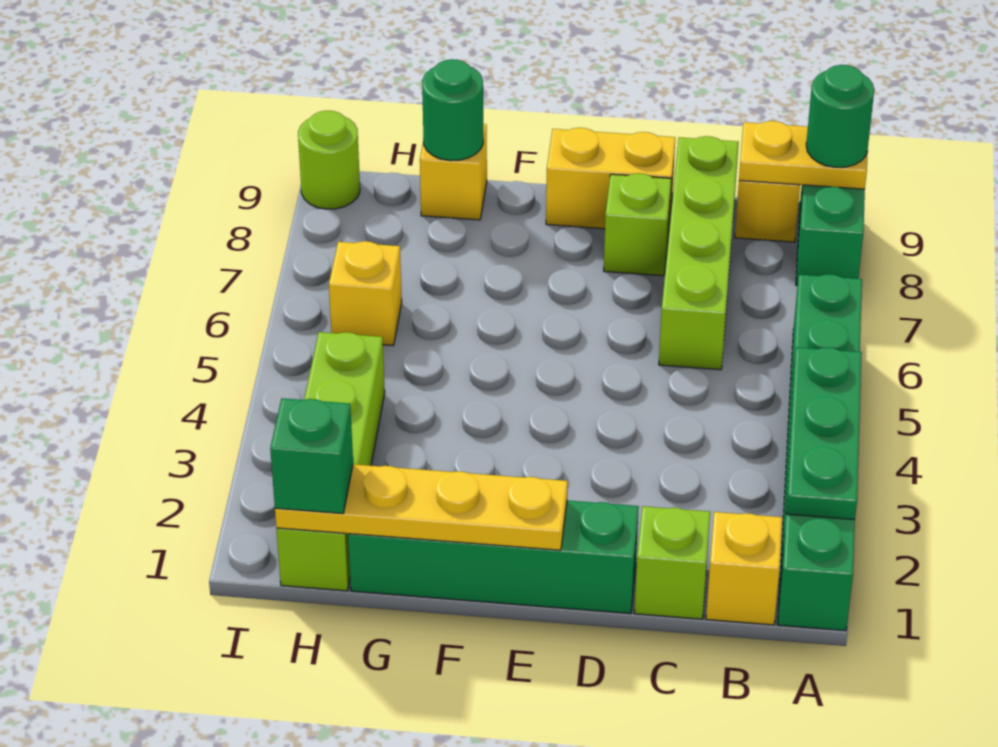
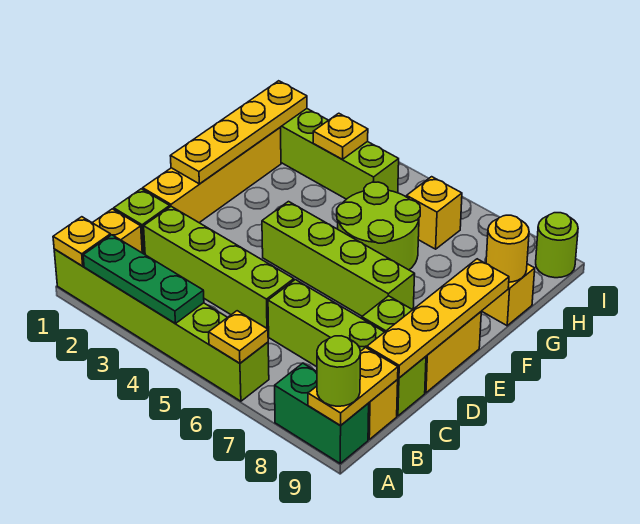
green brick A1:A6 level 1 -> lime brick A1:A6 level 1
none -> yellow plate A1 level 2
none -> yellow plate A6 level 2
green round brick A9 level 3 -> lime round brick A9 level 3
none -> lime brick C2:C5 level 1
none -> yellow plate C9:F9 level 2
green brick D1:G1 level 1 -> yellow brick D1:G1 level 1
none -> lime brick E4:E7 level 1
none -> lime round brick F5:G6 level 1
green round brick G9 level 2 -> yellow round brick G9 level 2
green brick H1 level 3 -> none
none -> yellow plate H3 level 2

